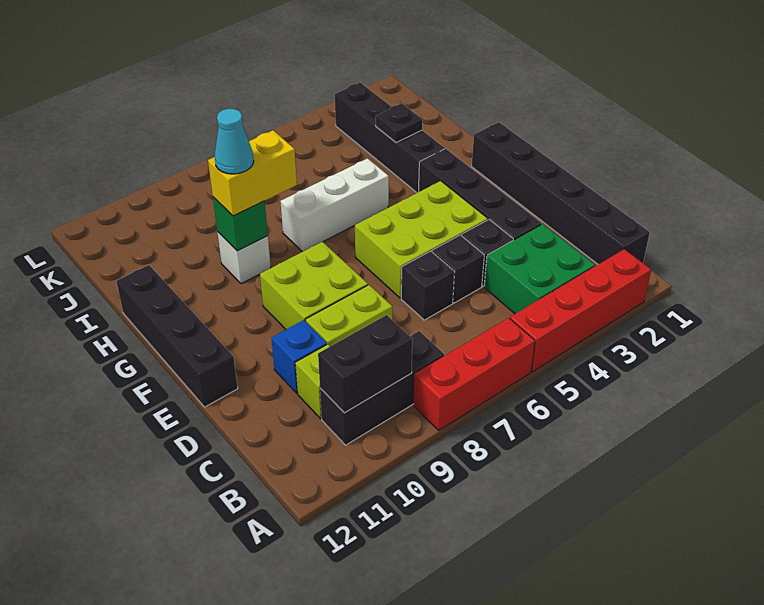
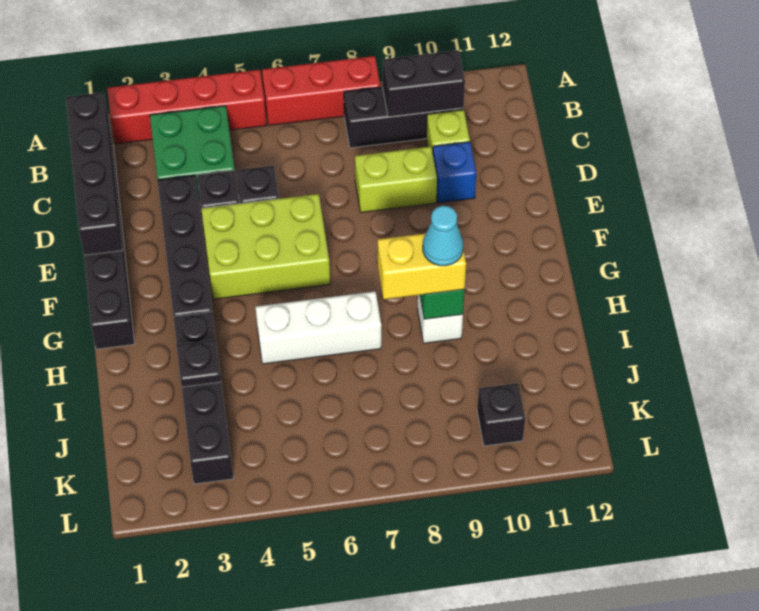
black brick D6 level 1 -> black brick K10 level 1
lime brick E8:F9 level 1 -> none
black brick E12:H12 level 1 -> black brick B1:E1 level 2

